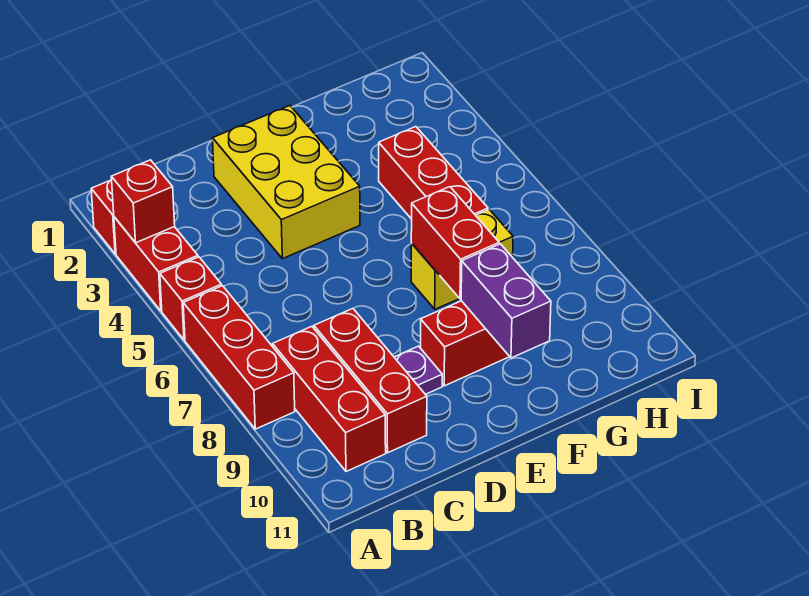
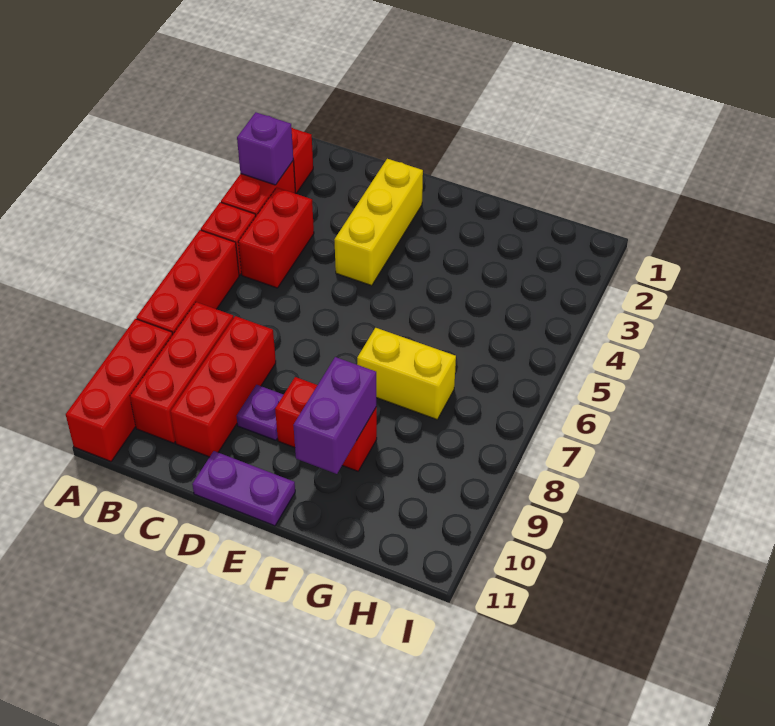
red brick A3 level 2 -> purple brick A3 level 2
yellow brick D2:E4 level 1 -> yellow brick D2:D4 level 1
none -> purple plate D11:E11 level 1
red brick F7:F8 level 2 -> red brick B4:B5 level 1
red brick G4:G6 level 1 -> red brick A9:A11 level 1

